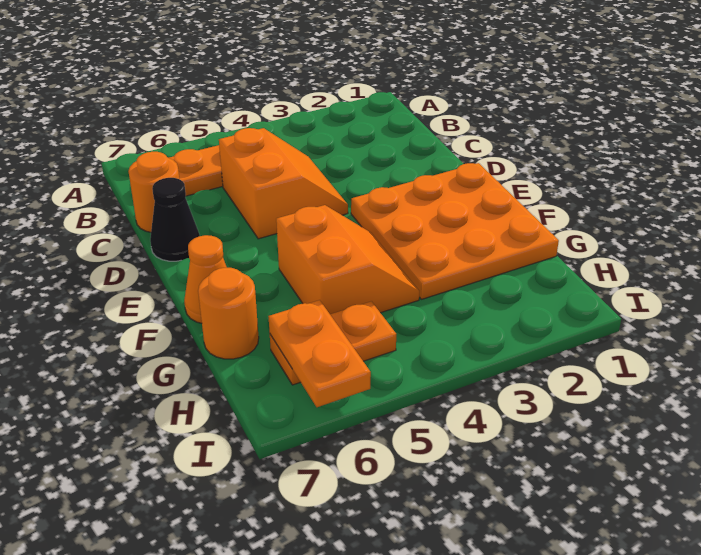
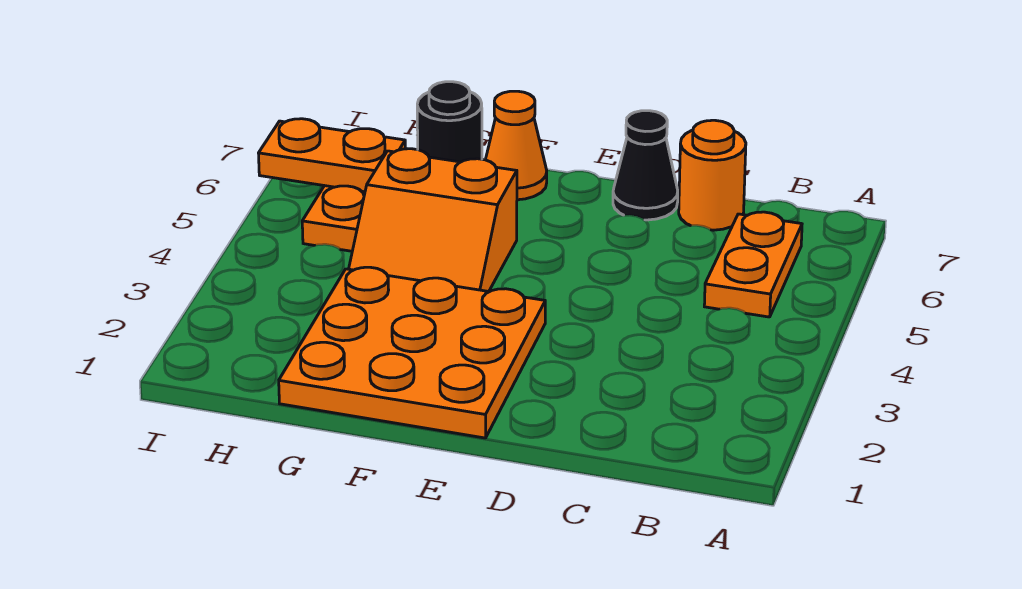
orange slope C4:D5 level 1 top 5 -> none
orange round brick G7 level 1 -> black round brick G7 level 1

